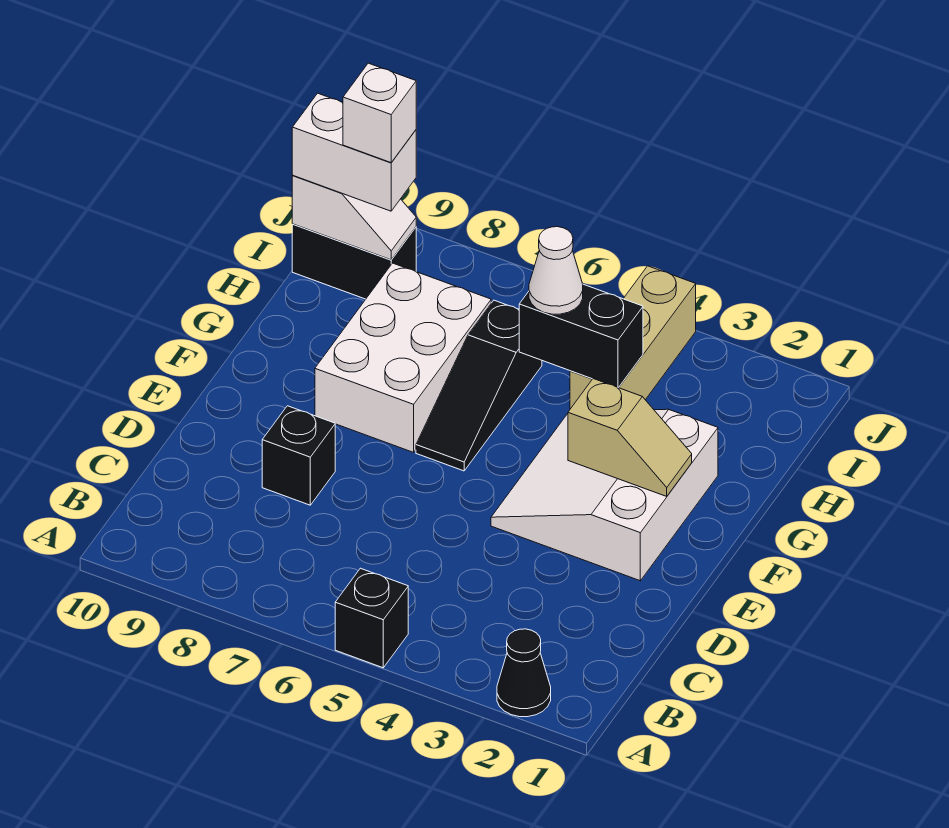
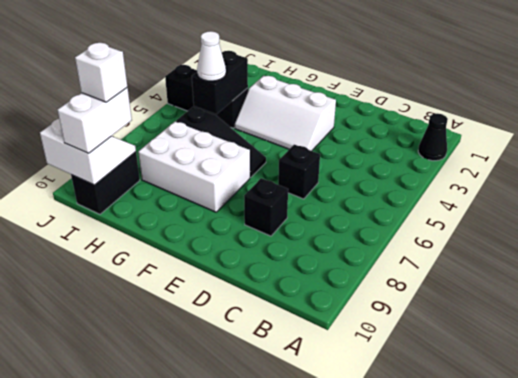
black brick A5 level 1 -> black brick D6 level 1
white slope E2:G4 level 1 top 2 -> white slope E3:G4 level 1 top 3
tan slope F2:F3 level 2 top 3 -> none
tan brick H4:J4 level 1 -> black brick H4:J4 level 1
white slope I9:I10 level 2 top 10 -> white slope I9:J10 level 2 top 10

